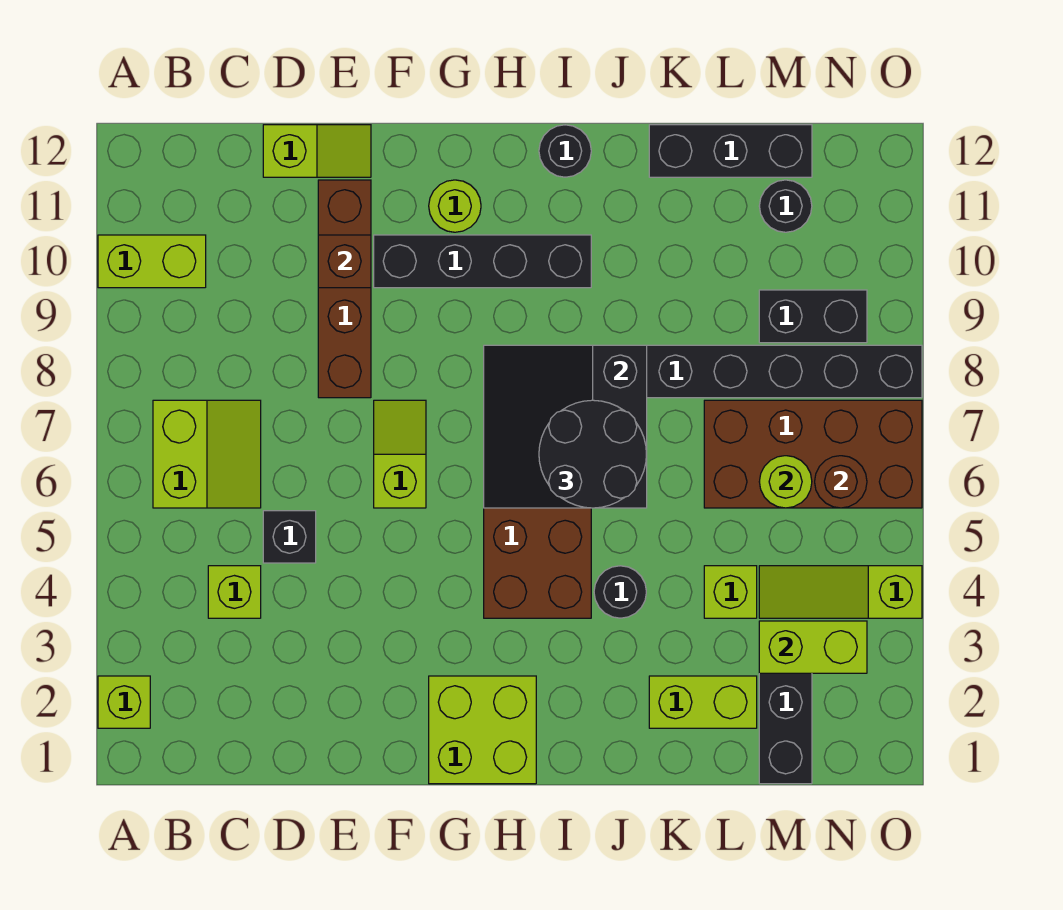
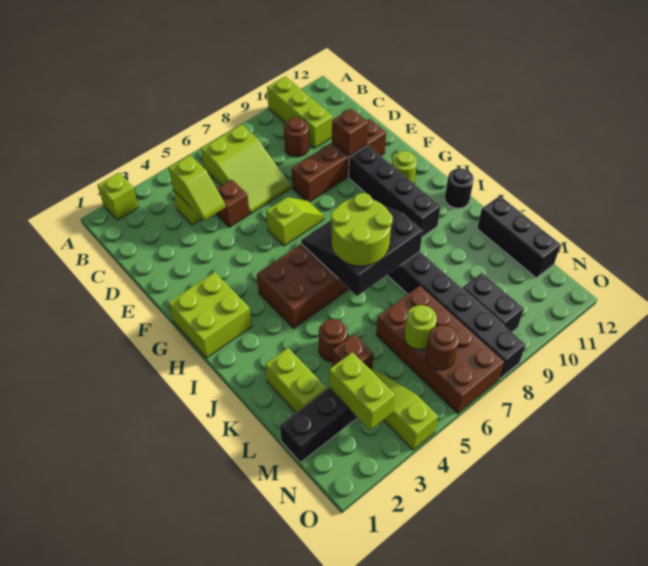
lime brick A10:B10 level 1 -> lime brick A10:C10 level 1
lime slope B6:C7 level 1 top B -> lime slope B6:D7 level 1 top B
none -> brown round brick C9 level 1
black brick D5 level 1 -> brown brick D5 level 1
lime slope D12:E12 level 1 top D -> lime slope C4:D4 level 2 top C
black round brick I6:J7 level 3 -> lime round brick I6:J7 level 3
black round brick J4 level 1 -> none
none -> brown round brick K4 level 1
lime brick L4 level 1 -> brown brick L4 level 1
black round brick M11 level 1 -> none

